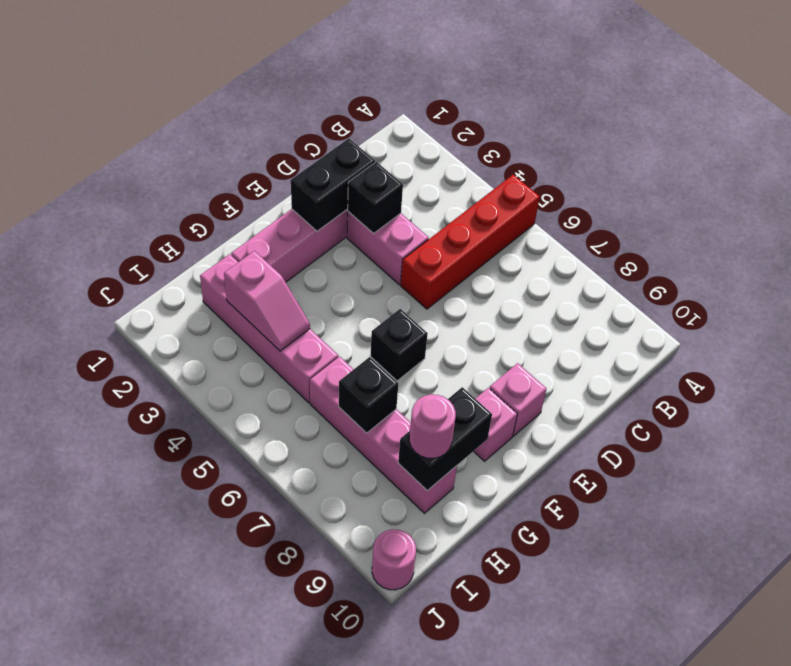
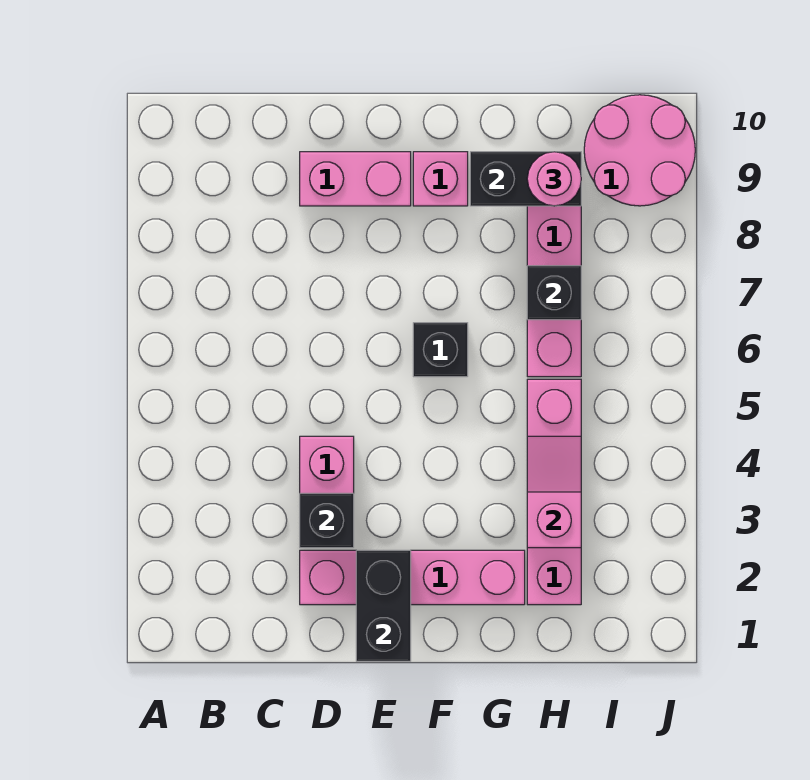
red brick A5:D5 level 1 -> none
black brick D2:E2 level 2 -> black brick E1:E2 level 2
pink brick E9 level 1 -> pink brick D9:E9 level 1
pink round brick J10 level 1 -> pink round brick I9:J10 level 1

